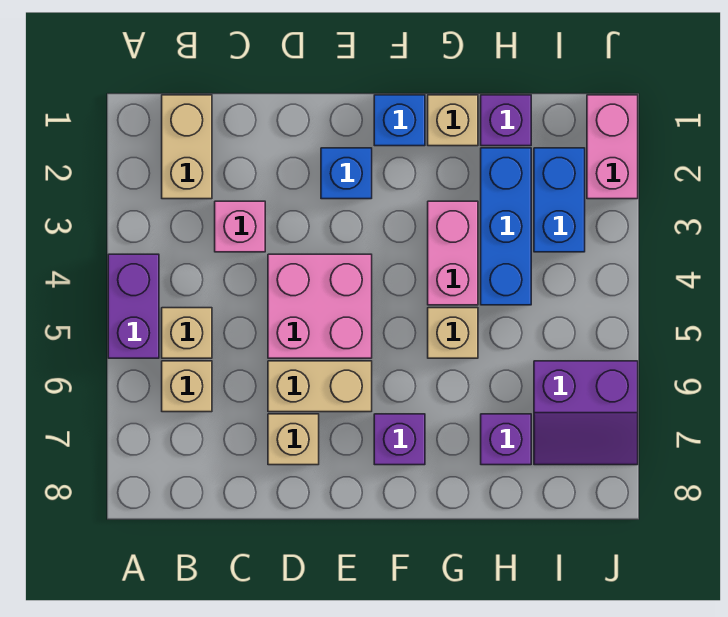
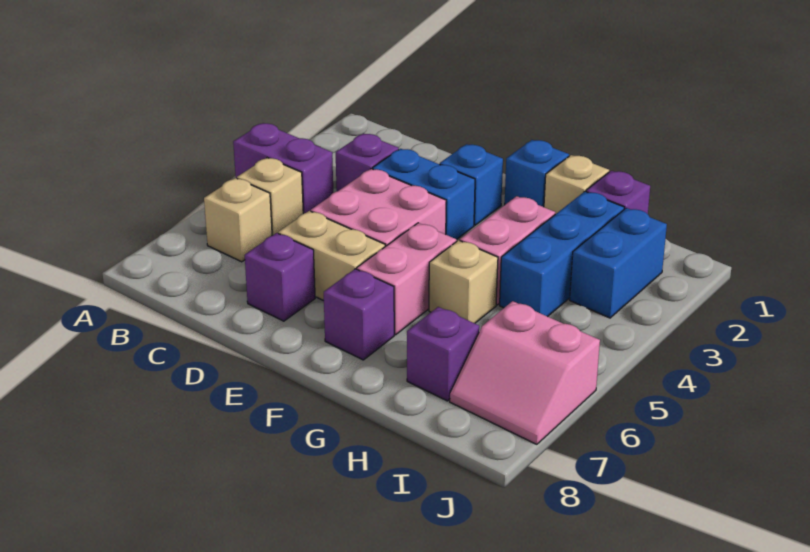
purple brick A4:A5 level 1 -> purple brick A4:B4 level 1
tan brick B1:B2 level 1 -> none
pink brick C3 level 1 -> purple brick C3 level 1
none -> blue brick D3:E3 level 1
tan brick D7 level 1 -> purple brick D7 level 1
purple slope I6:J7 level 1 top 6 -> pink slope I6:J7 level 1 top 6
pink brick J1:J2 level 1 -> pink brick F5:F6 level 1

